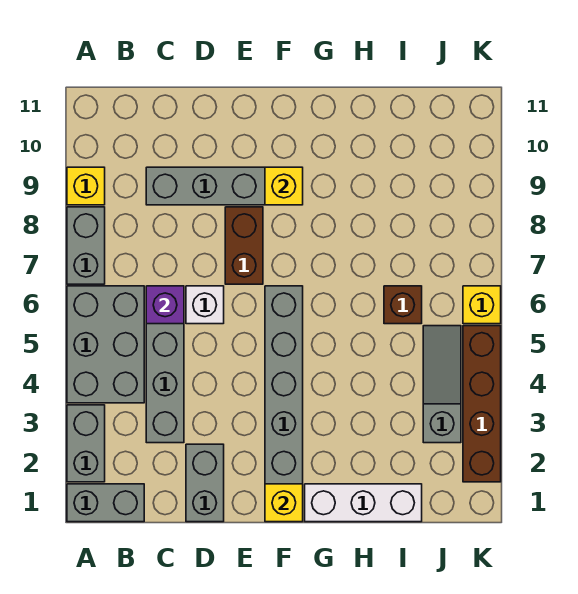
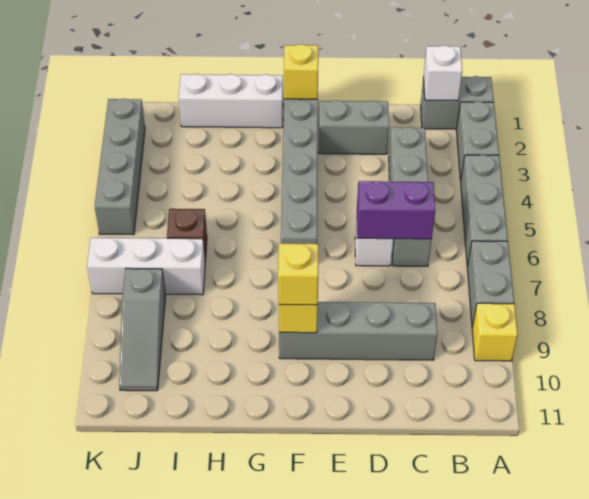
grey brick A4:B6 level 1 -> grey brick A4:A6 level 1
none -> white brick B1 level 2
purple brick C6 level 2 -> purple brick C6:D6 level 2
grey brick D1:D2 level 1 -> grey brick D2:E2 level 1
brown brick E7:E8 level 1 -> none
none -> white brick I7:K7 level 1
grey slope J3:J5 level 1 top 3 -> grey slope J8:J10 level 1 top 8
brown brick K2:K5 level 1 -> grey brick K2:K5 level 1
yellow brick K6 level 1 -> yellow brick F9 level 3

